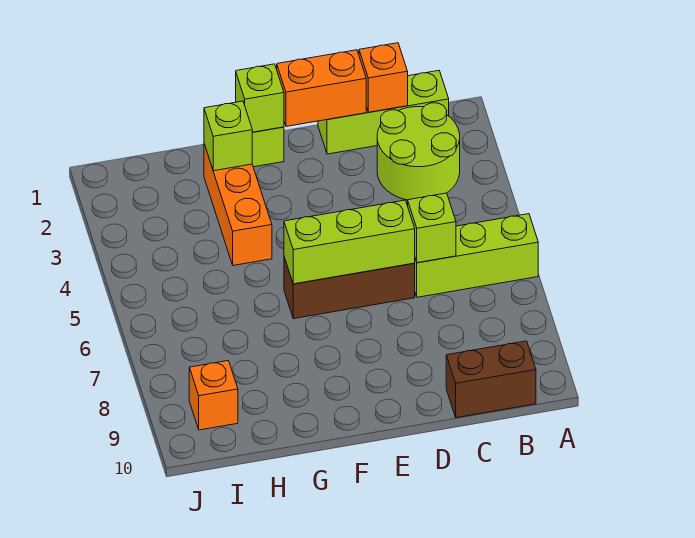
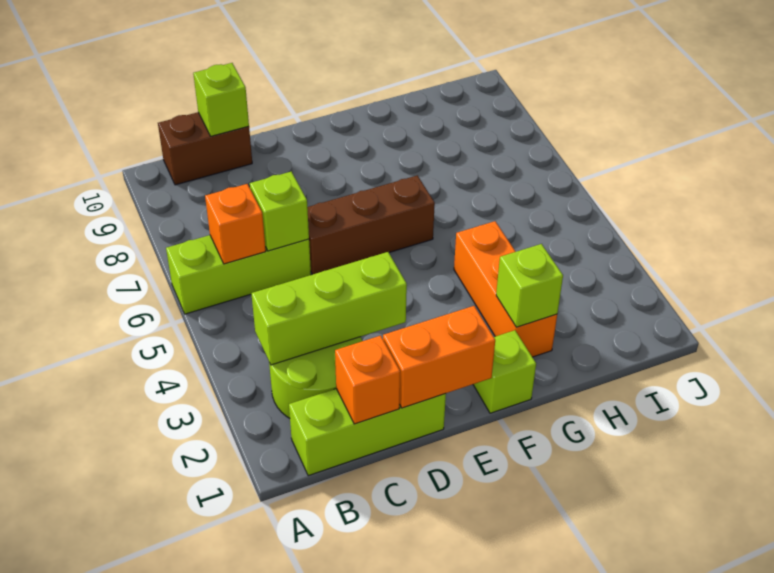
lime brick D6:F6 level 2 -> lime brick B3:D3 level 2
lime brick F1 level 2 -> lime brick C10 level 2
orange brick I9 level 1 -> orange brick B6 level 2

